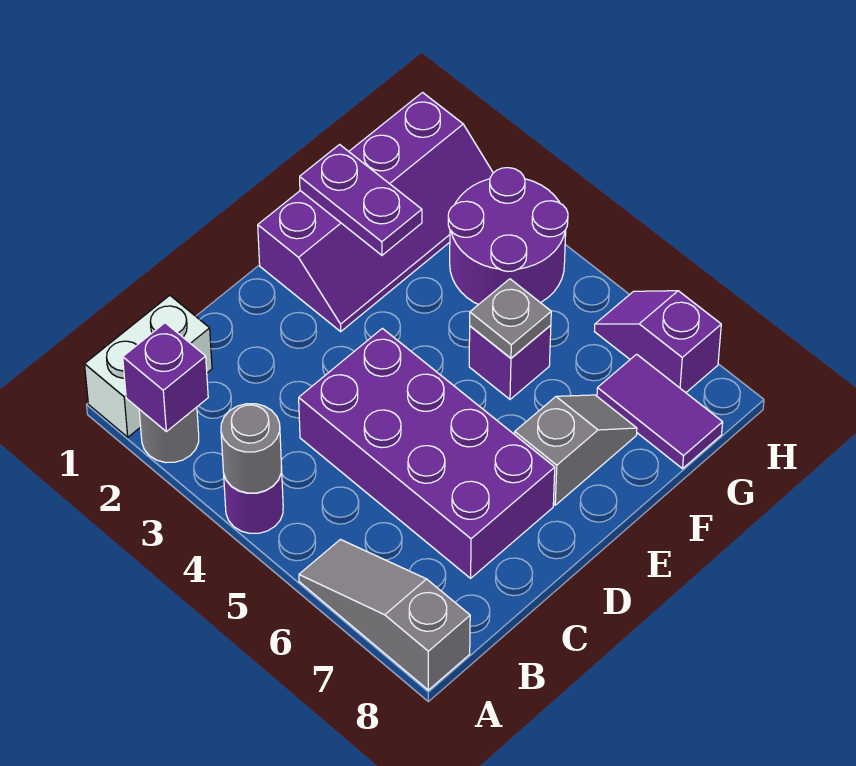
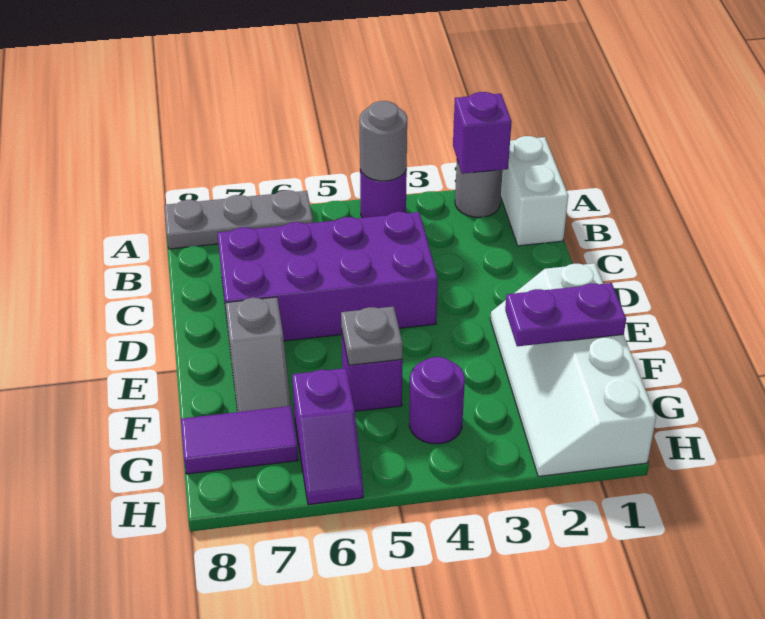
grey slope A6:A8 level 1 top 8 -> grey plate A6:A8 level 1
purple slope E1:H2 level 1 top 1 -> white slope E1:H2 level 1 top 1
purple round brick G3:H4 level 1 -> purple round brick G4 level 1
purple slope H6:H7 level 1 top 7 -> purple slope G6:H6 level 1 top G

